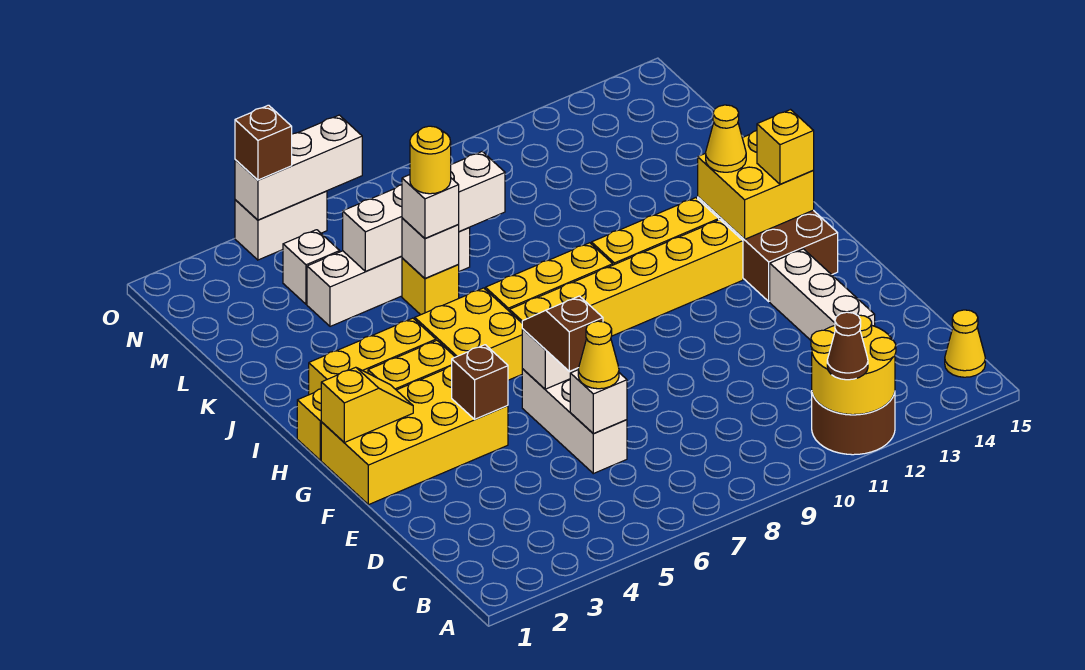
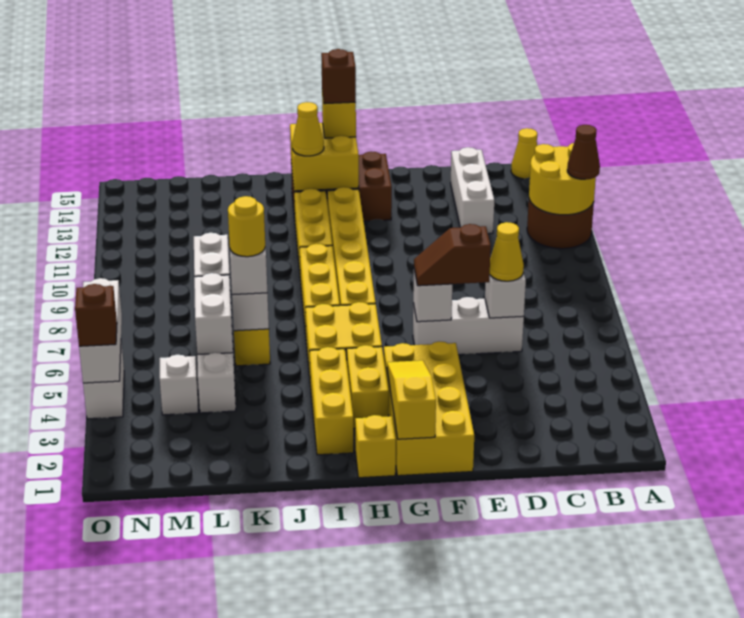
white brick D13:F13 level 1 -> white brick D12:D14 level 1
brown brick F4 level 2 -> brown brick H14 level 4
yellow slope G1:G2 level 2 top 1 -> yellow slope G1:G3 level 2 top 1

